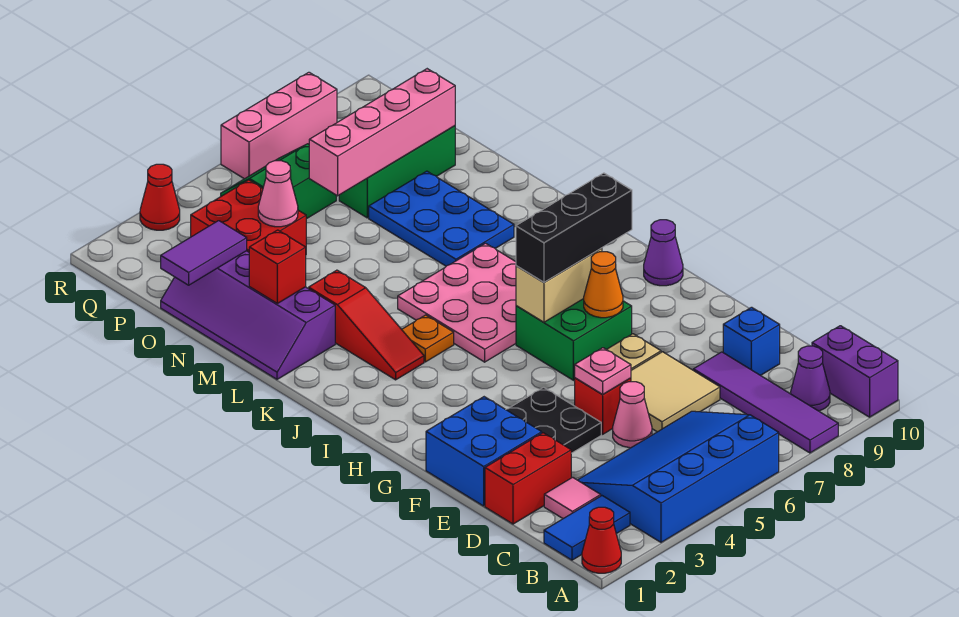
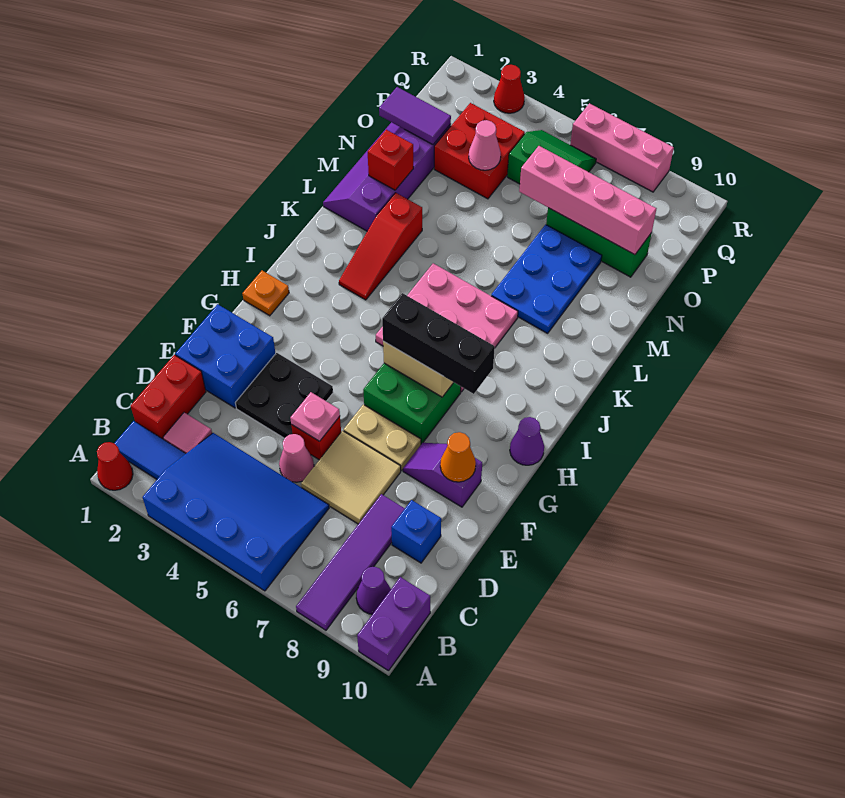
red brick D1:D2 level 1 -> red brick C1:D1 level 1
none -> purple slope F8:F9 level 1 top 9
orange cone G7 level 2 -> orange cone F9 level 2
orange plate J4 level 1 -> orange plate H1 level 1

